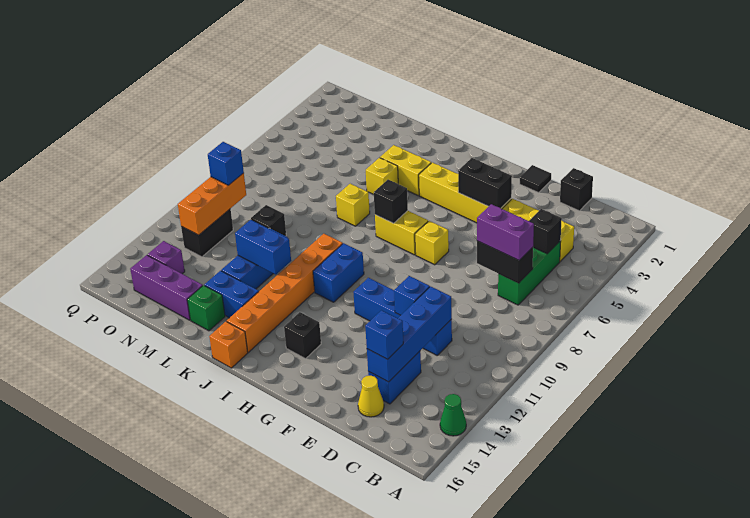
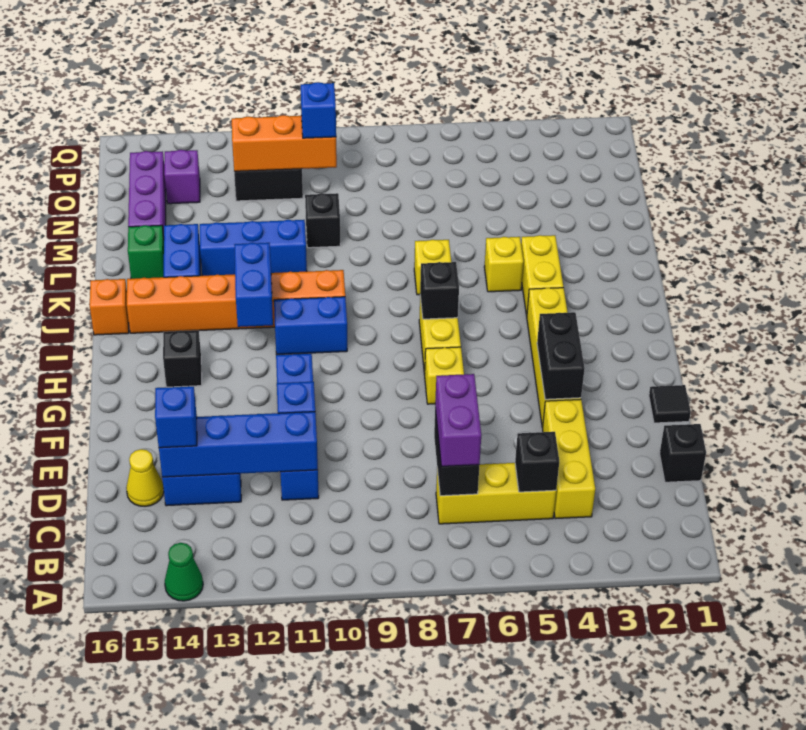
green brick C5:C7 level 1 -> yellow brick C5:C7 level 1
blue brick K12:L12 level 2 -> blue brick I12:J12 level 2

